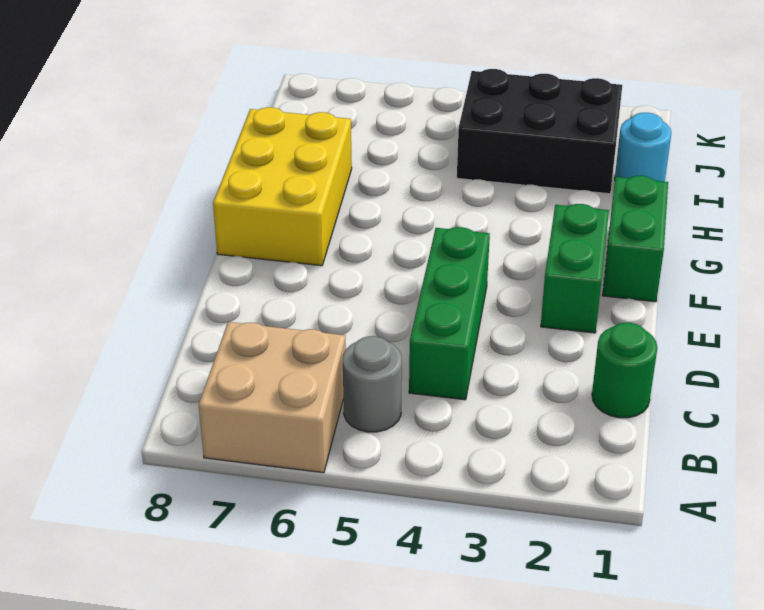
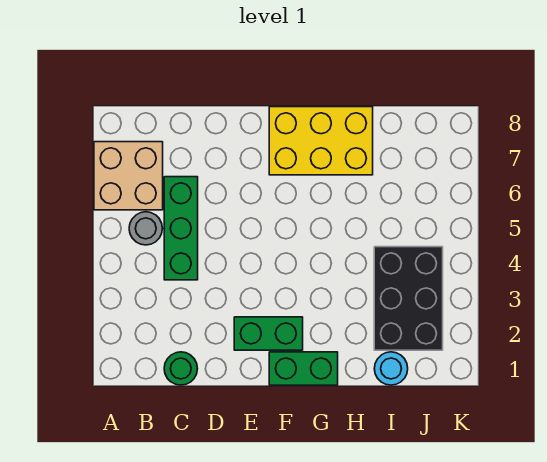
green brick C4:E4 level 1 -> green brick C4:C6 level 1

